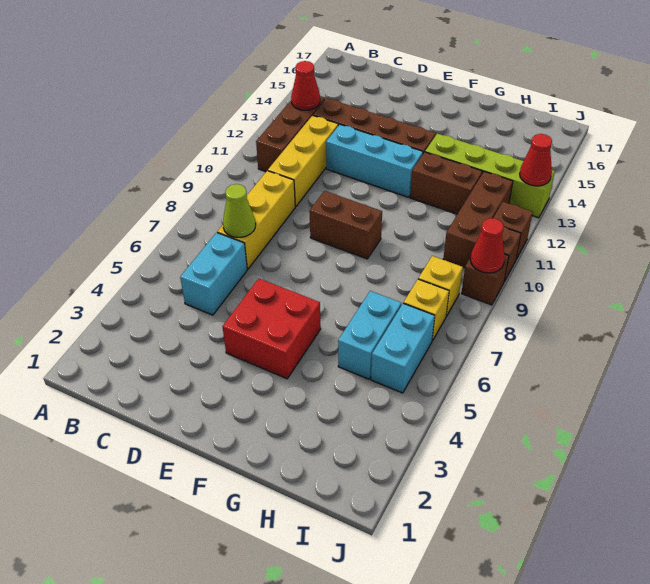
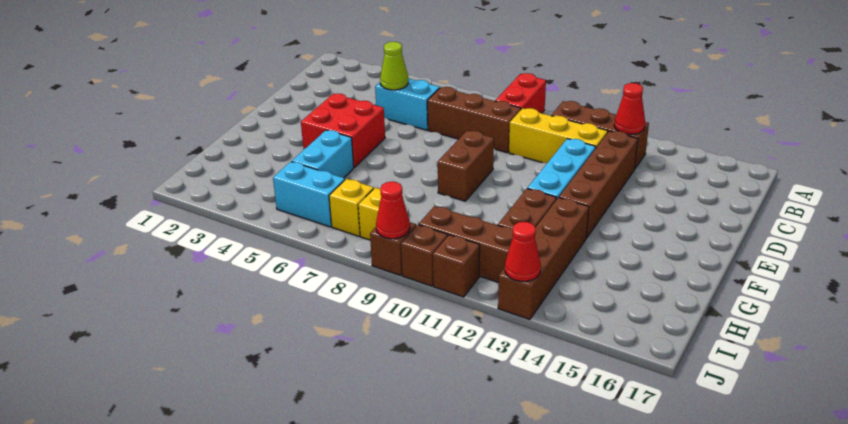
none -> red brick A9:B9 level 1
yellow brick C7:C9 level 1 -> brown brick C7:C9 level 1
lime cone C7 level 2 -> lime cone C5 level 2
lime brick G13:J13 level 1 -> brown brick G13:J13 level 1
cyan brick H5:H6 level 1 -> cyan brick G5:H5 level 1

